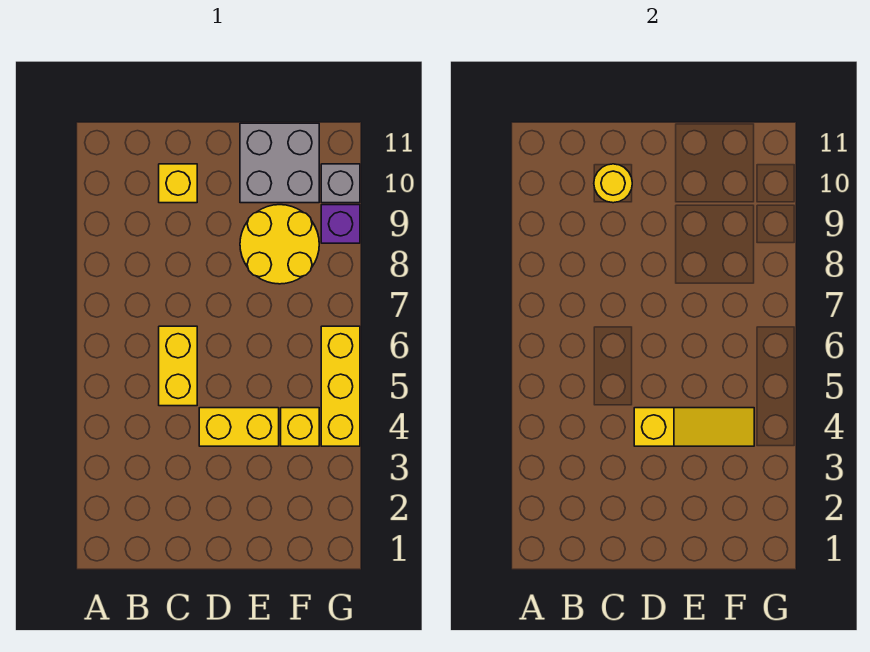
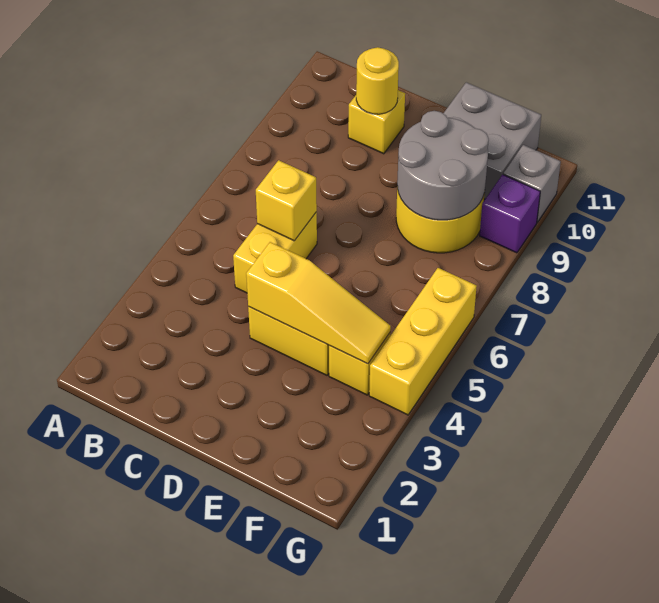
none -> yellow brick C6 level 2
none -> grey round brick E8:F9 level 2

